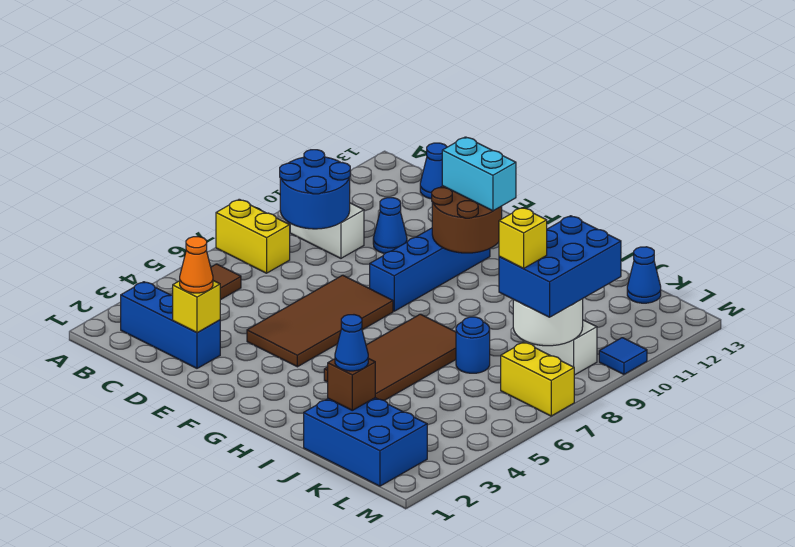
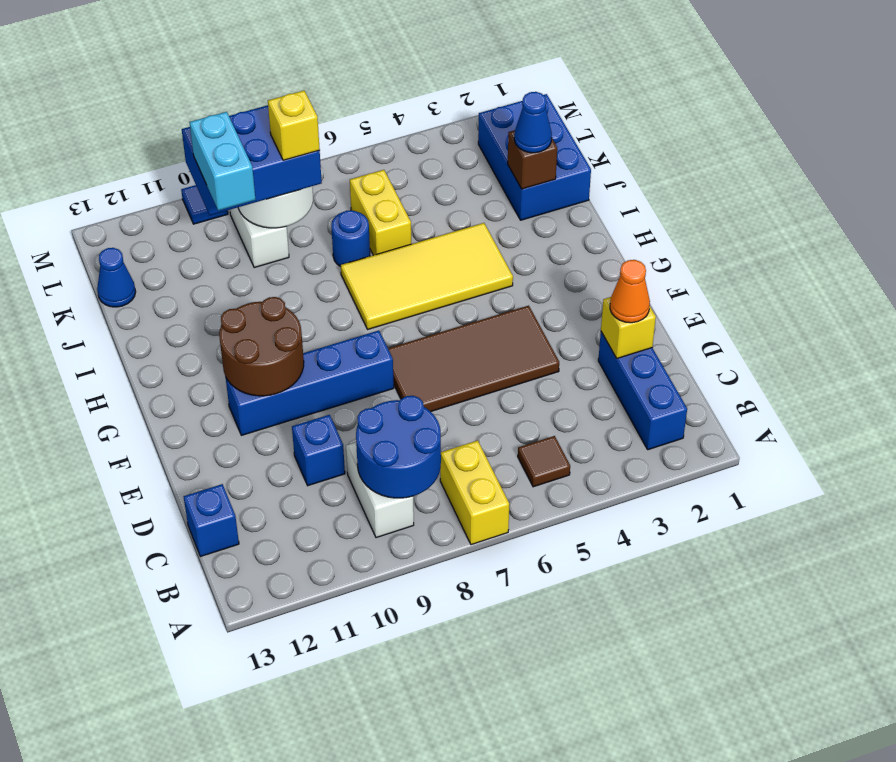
blue cone C13 level 1 -> blue brick C13 level 1
blue cone D10 level 1 -> blue brick D10 level 1
cyan brick F11:G11 level 3 -> cyan brick J10:K10 level 4
brown tile H4:I7 level 1 -> yellow tile H4:I7 level 1
yellow brick L7:M7 level 1 -> yellow brick J6:K6 level 1

